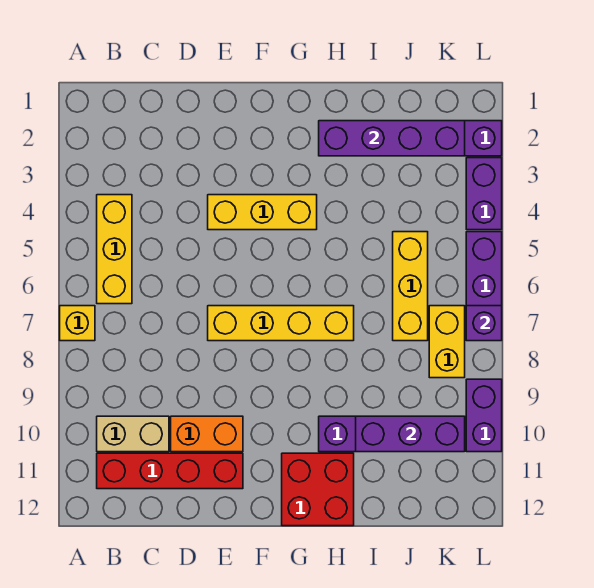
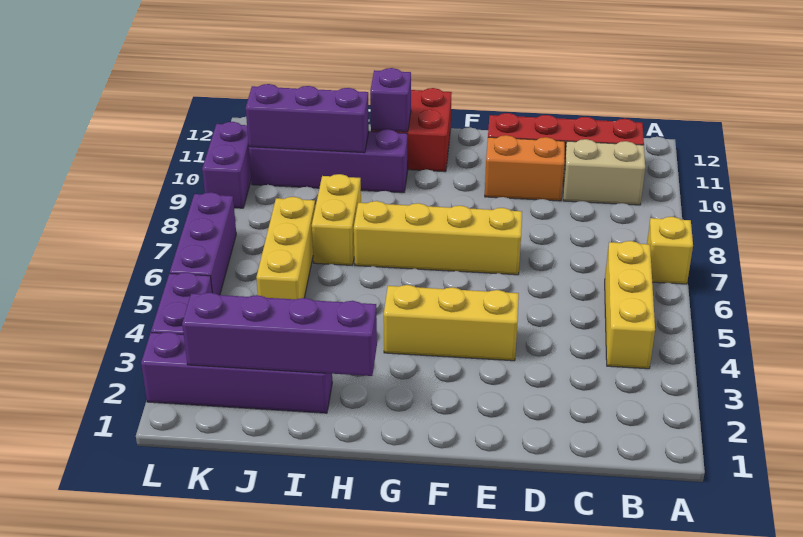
yellow brick K7:K8 level 1 -> yellow brick I7:I8 level 1
purple brick L7 level 2 -> purple brick H11 level 2

